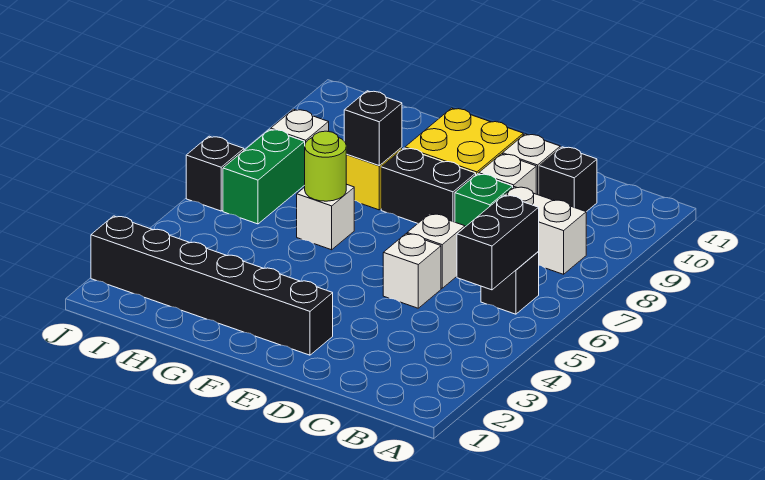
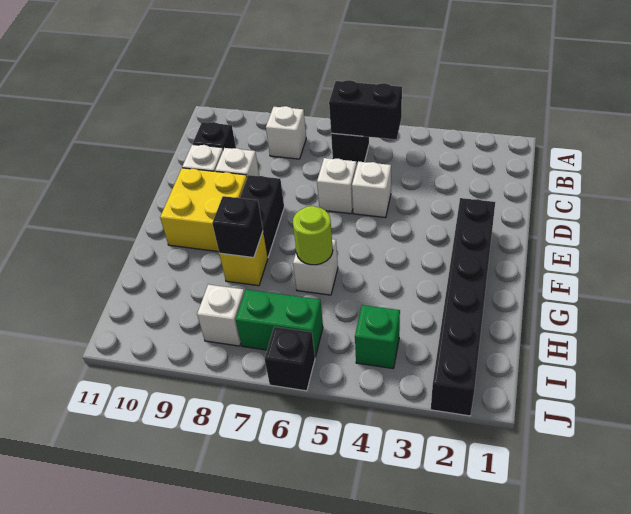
white brick B8:C8 level 1 -> white brick B8 level 1
green brick D8 level 1 -> green brick I4 level 1

